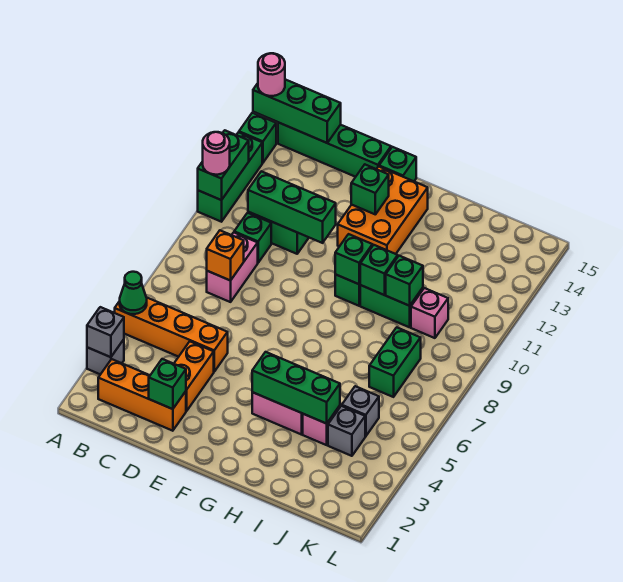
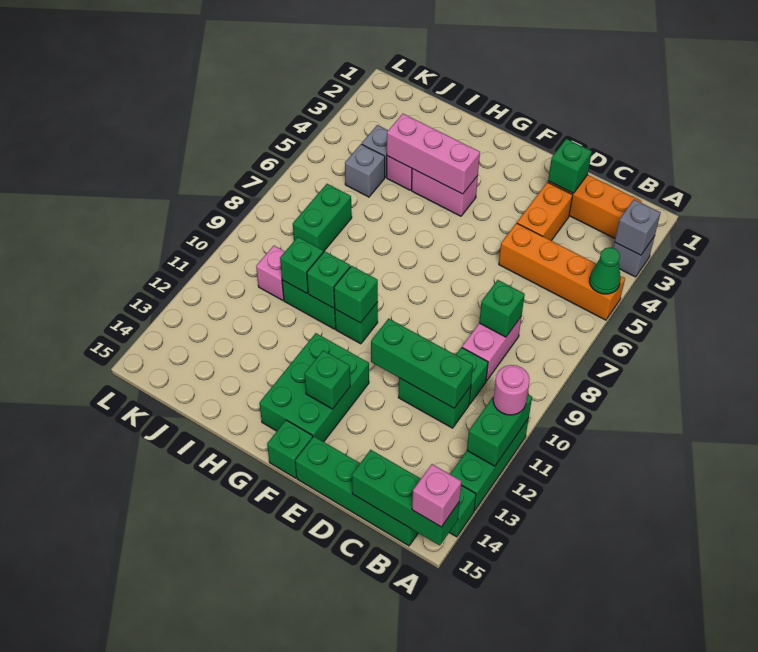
pink round brick A15 level 3 -> pink brick A15 level 3
orange brick C8 level 2 -> green brick C8 level 2
orange brick F12:G14 level 1 -> green brick F12:G14 level 1
green brick G4:I4 level 2 -> pink brick G4:I4 level 2

